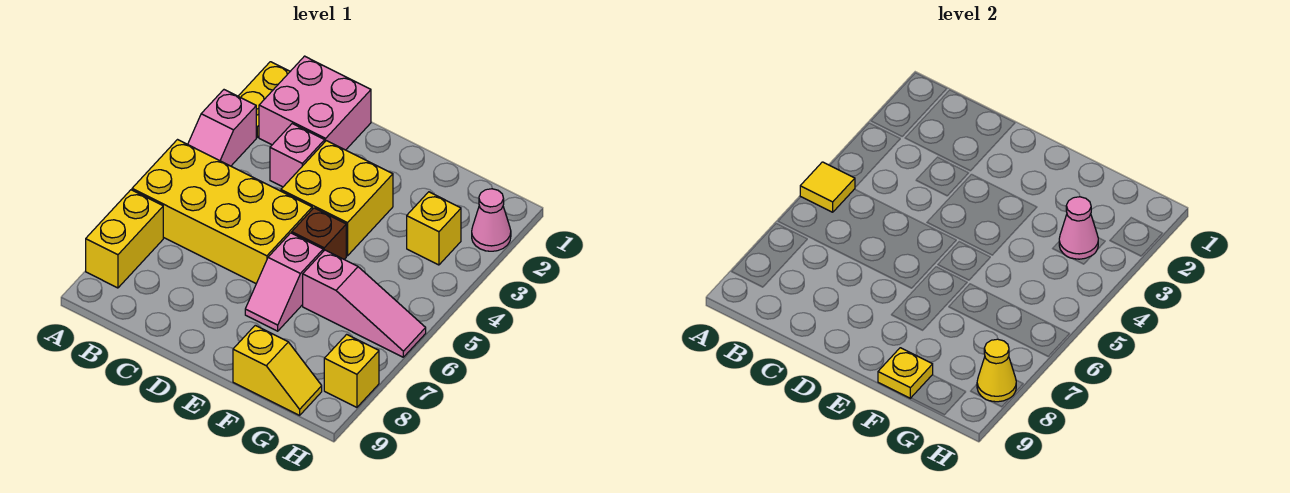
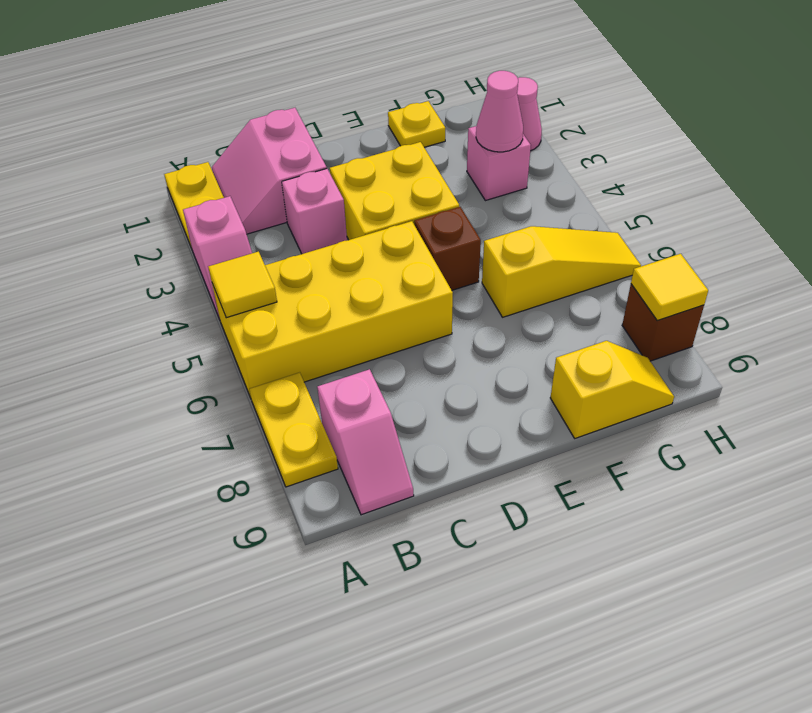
yellow brick A7:A8 level 1 -> yellow plate A7:A8 level 1
pink brick B1:C2 level 1 -> pink slope B1:C2 level 1 top C
pink slope E6:E7 level 1 top 6 -> pink slope B8:B9 level 1 top 8
pink slope F6:H6 level 1 top F -> yellow slope F6:H6 level 1 top F
yellow plate F9 level 2 -> yellow plate F1 level 1
yellow brick G3 level 1 -> pink brick G3 level 1
yellow brick H8 level 1 -> brown brick H8 level 1
yellow cone H8 level 2 -> yellow tile H8 level 2

